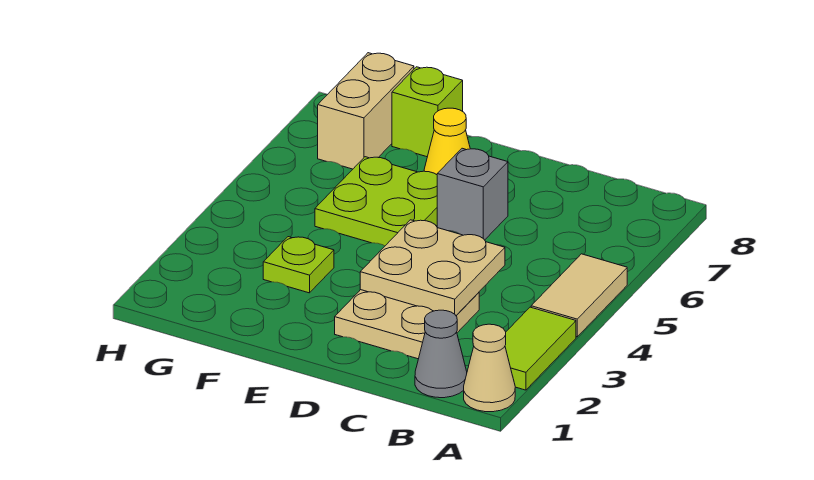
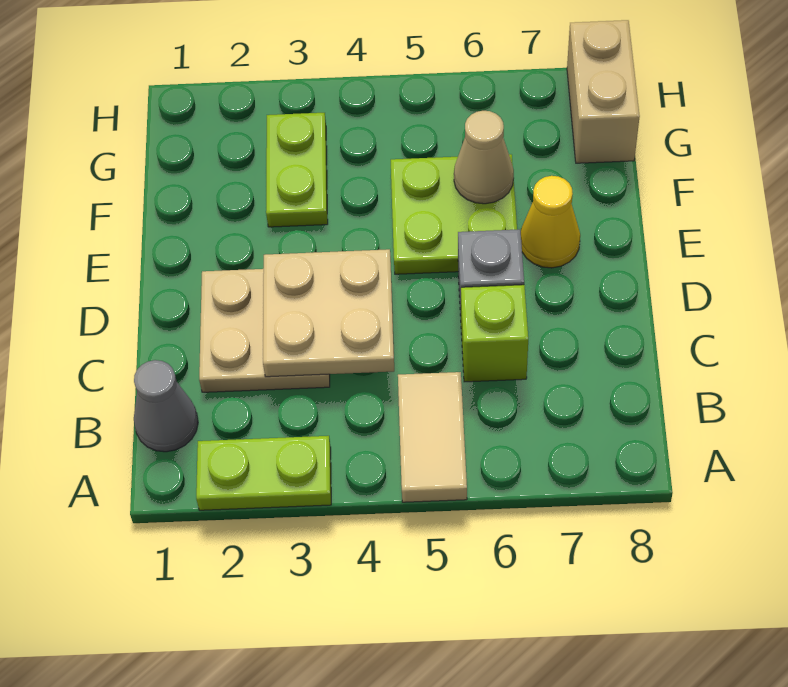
tan cone A1 level 1 -> tan cone F6 level 2
lime tile A2:A3 level 1 -> lime plate A2:A3 level 1
tan tile A4:A5 level 1 -> tan tile A5:B5 level 1
lime plate F3 level 1 -> lime plate F3:G3 level 1
lime brick F8 level 1 -> lime brick C6 level 1
tan brick G7:G8 level 1 -> tan brick G8:H8 level 1

